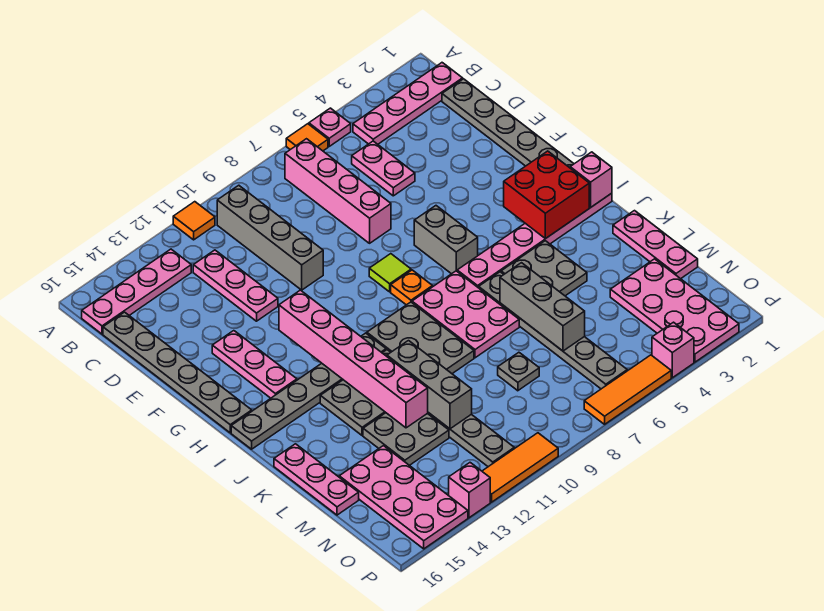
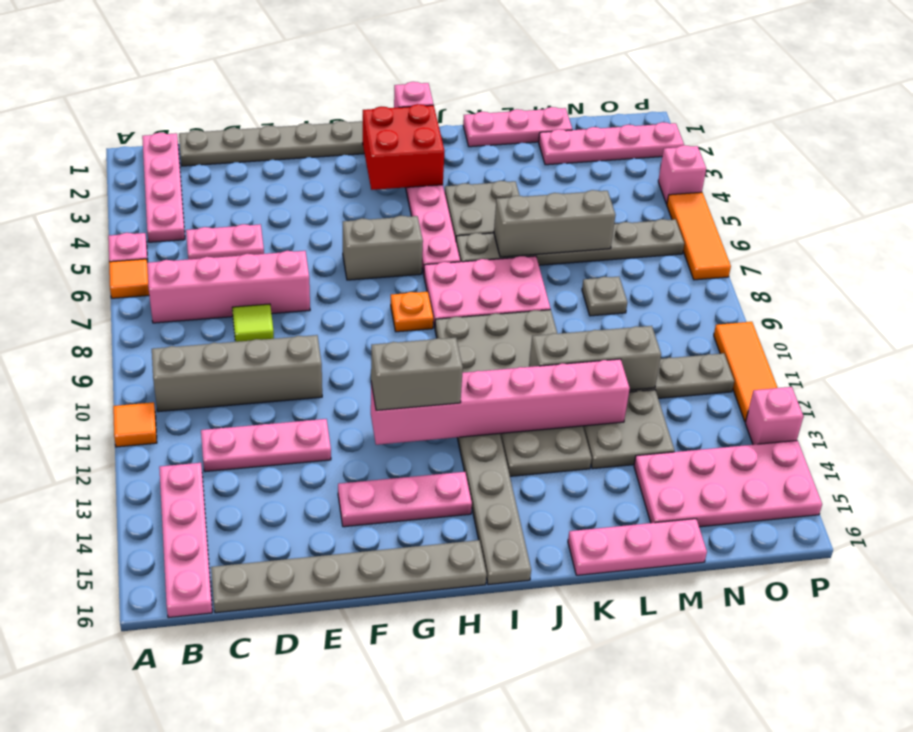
lime tile G8 level 1 -> lime tile D8 level 1
none -> grey brick G12:H12 level 3
pink plate M2:P3 level 1 -> pink plate M2:P2 level 1

